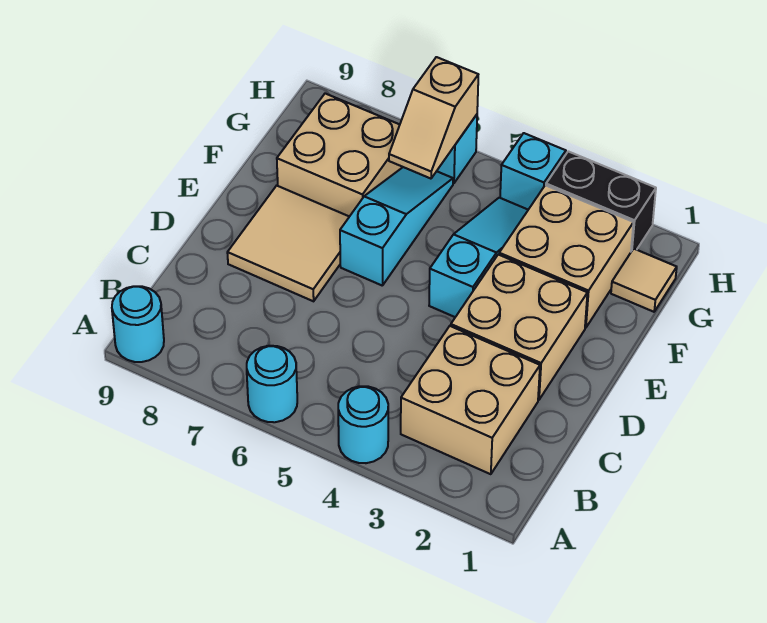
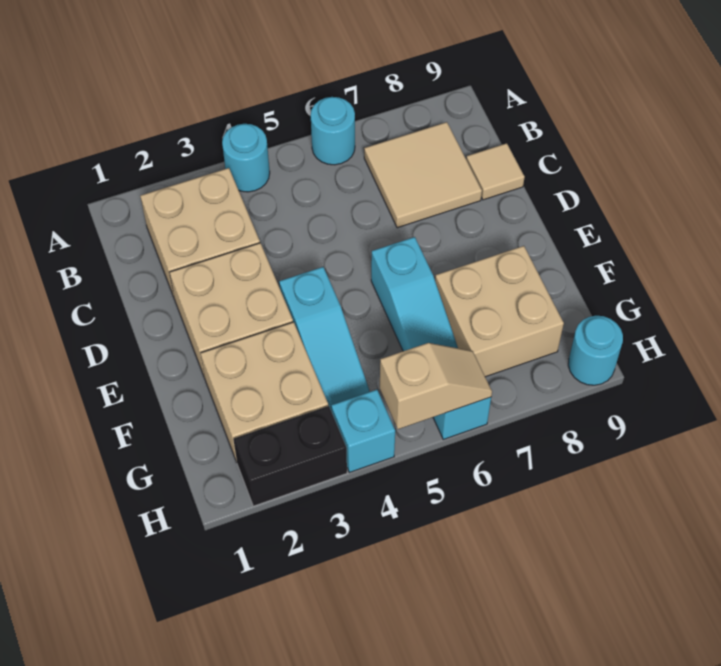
cyan round brick A9 level 1 -> cyan round brick H9 level 1
tan tile D7:E8 level 1 -> tan tile B7:C8 level 1
tan tile G1 level 1 -> tan tile C9 level 1
tan slope G6:H6 level 2 top H -> tan slope H5:H6 level 2 top 5

